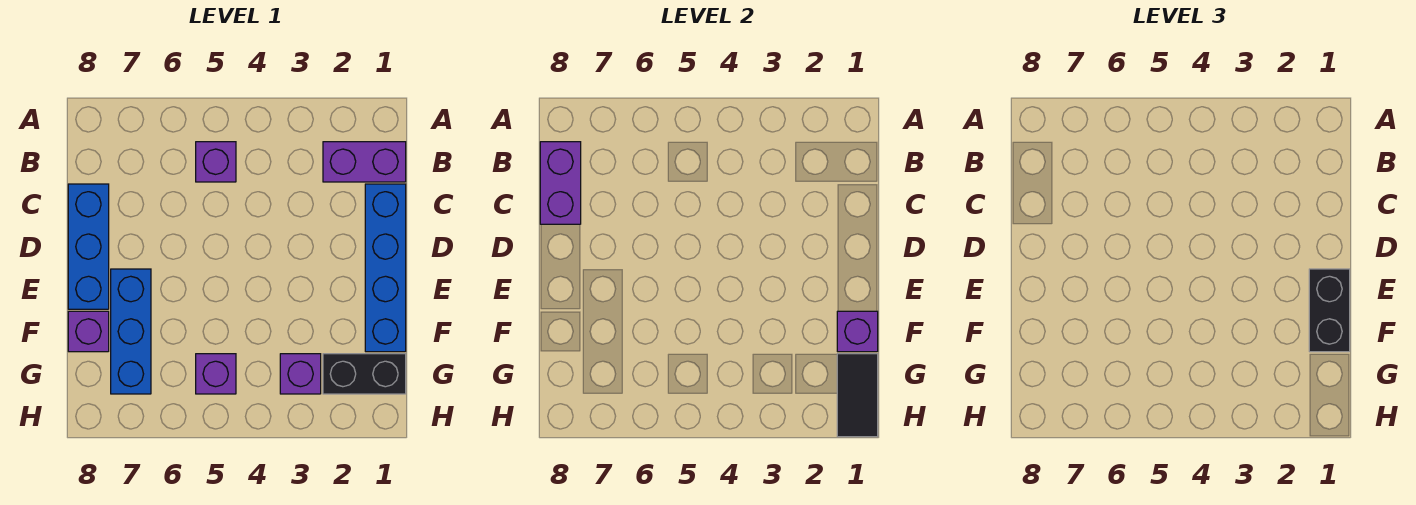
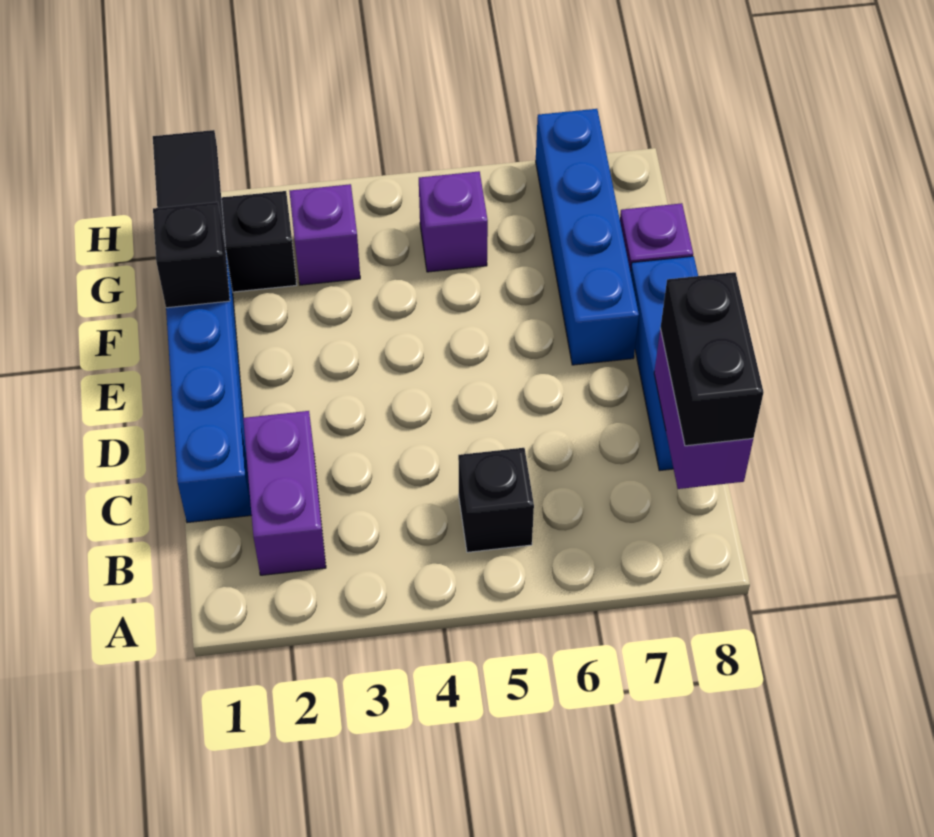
purple brick B1:B2 level 1 -> purple brick B2:C2 level 1
purple brick B5 level 1 -> black brick B5 level 1
black brick E1:F1 level 3 -> black brick B8:C8 level 3
blue brick E7:G7 level 1 -> blue brick E7:H7 level 1
purple brick F1 level 2 -> black brick F1 level 2

